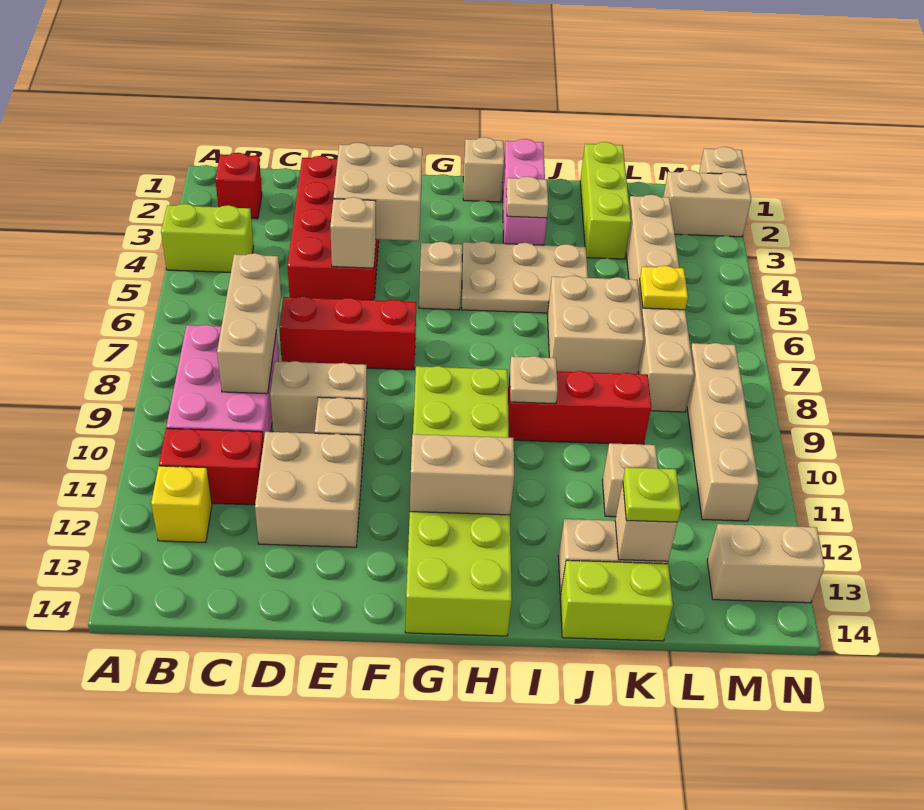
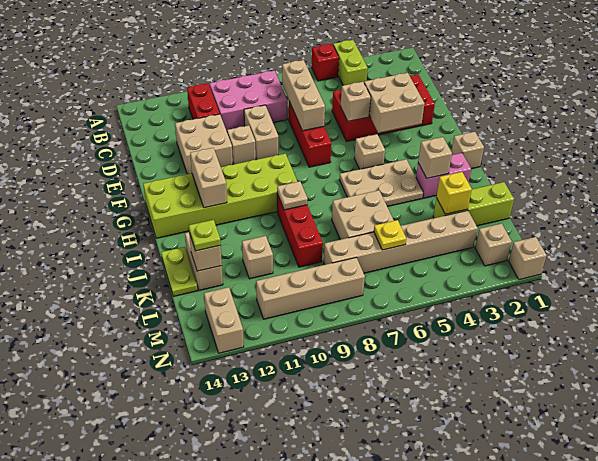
red brick B2 level 1 -> red brick A5 level 1
yellow brick B12 level 1 -> yellow brick K3 level 2
tan brick C7:C9 level 2 -> tan brick C7:E7 level 2
tan plate H4:J5 level 1 -> tan plate H4:I6 level 1
pink brick I1:I3 level 1 -> pink brick I2:I3 level 1
tan plate I3 level 2 -> tan brick I3 level 2
lime brick J14:K14 level 1 -> lime plate J14:K14 level 1
tan brick M2:N2 level 1 -> tan brick M2 level 1

